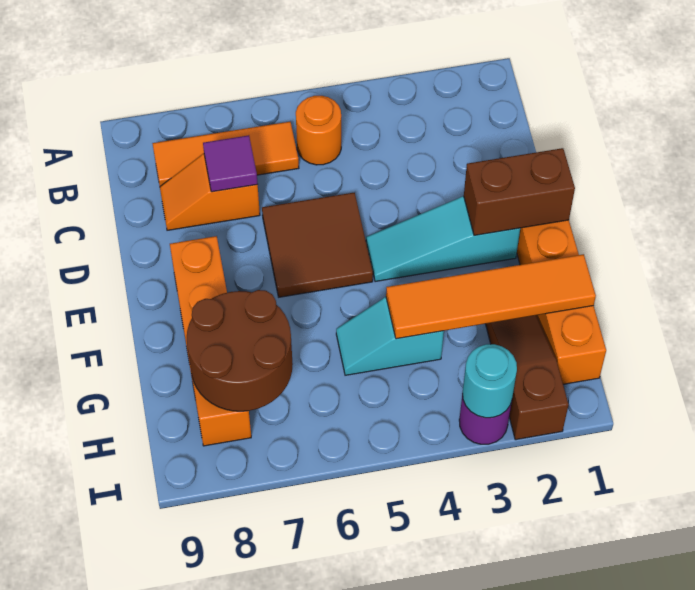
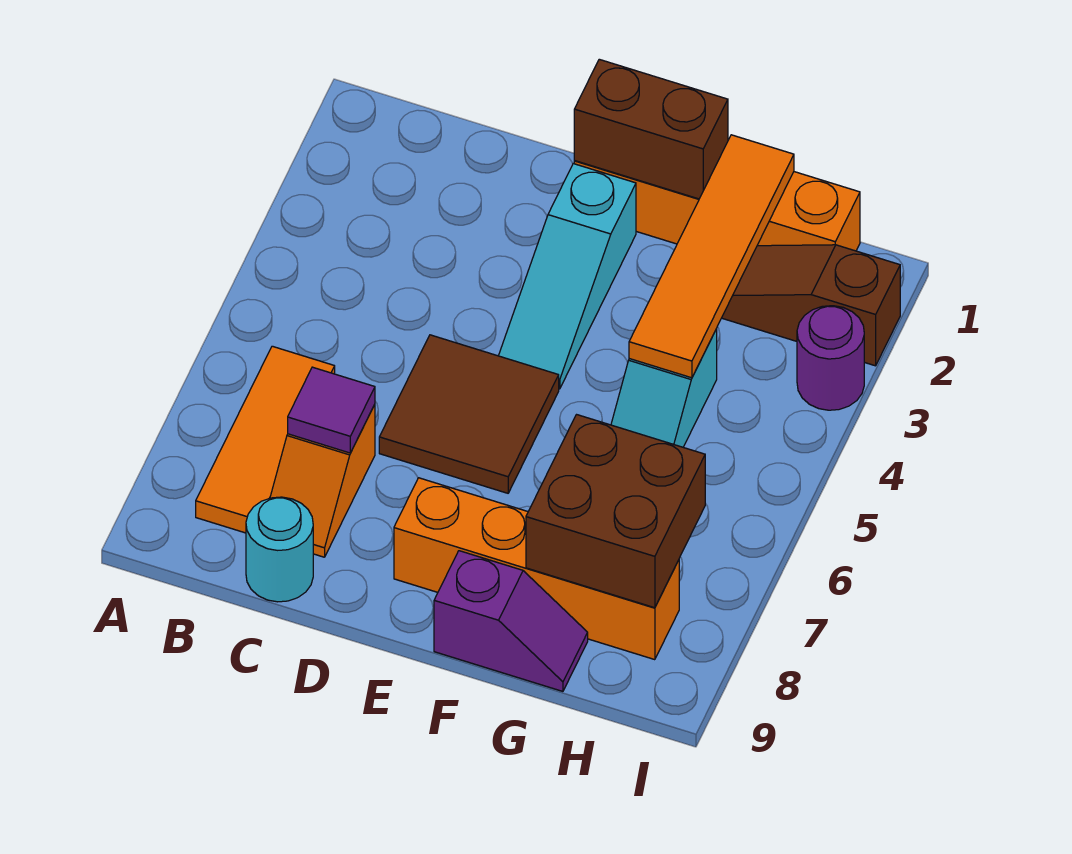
orange round brick B5 level 1 -> none
brown brick E1:E2 level 2 -> brown brick E1:F1 level 2
none -> purple slope F9:G9 level 1 top F
brown round brick G7:H8 level 2 -> brown brick G7:H8 level 2
cyan round brick I3 level 2 -> cyan round brick C9 level 1

